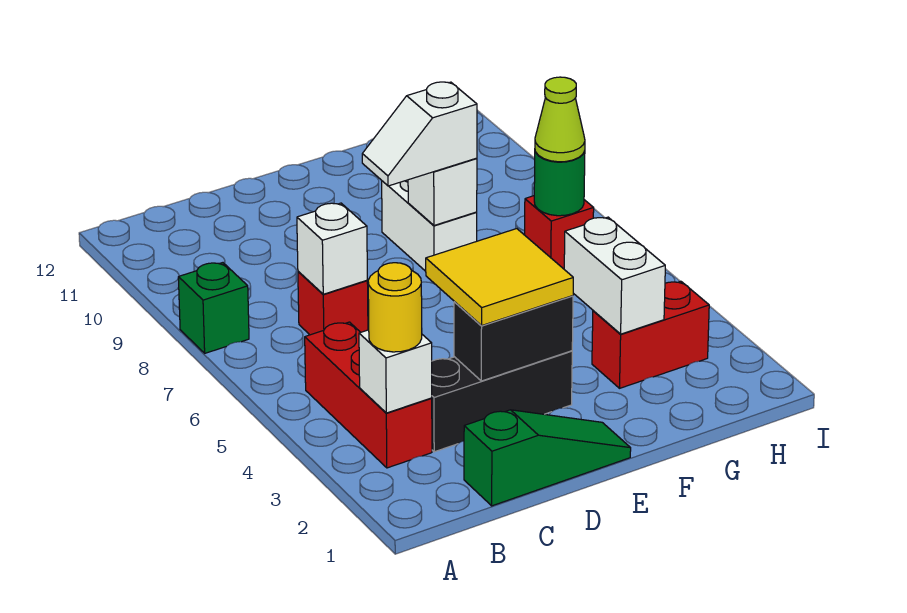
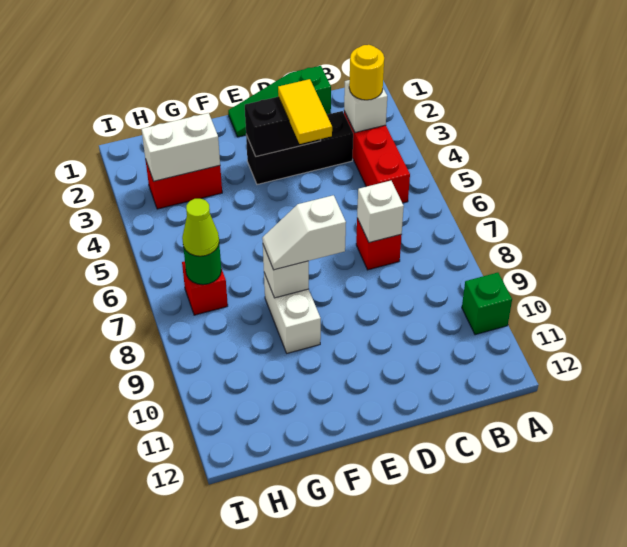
green brick A8 level 1 -> green brick A10 level 1
yellow tile D3:E4 level 3 -> yellow tile D3:D4 level 3
white slope E8:F8 level 3 top F -> white slope E8:F8 level 3 top E
white brick G3:G4 level 2 -> white brick G3:H3 level 2

